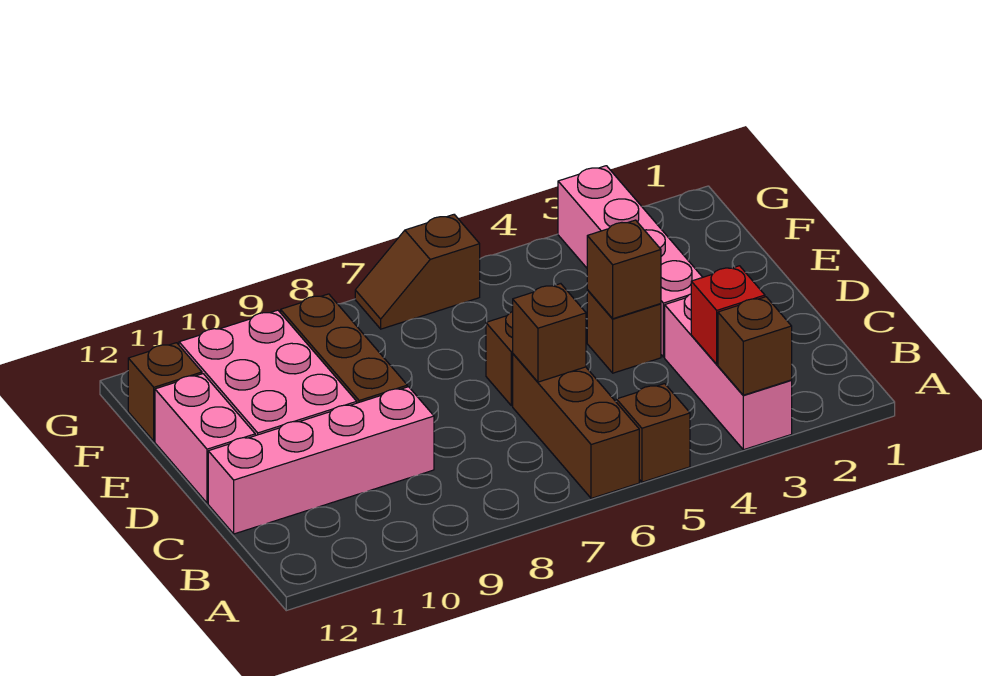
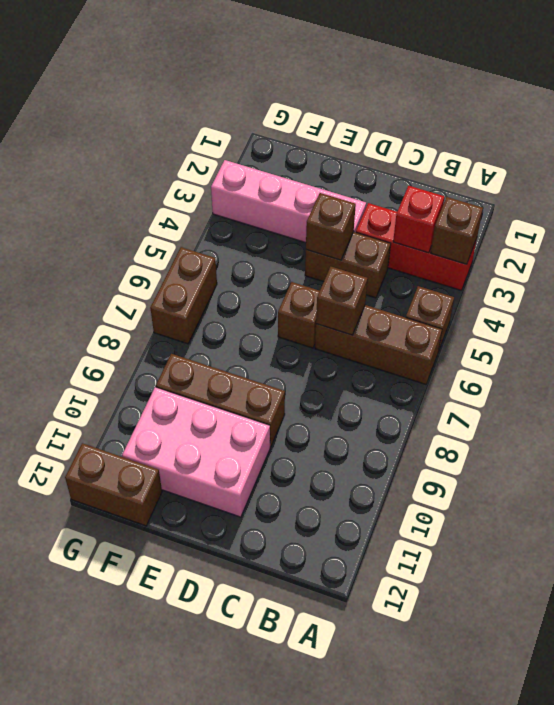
pink brick A3:C3 level 1 -> red brick A3:C3 level 1
pink brick C9:C12 level 1 -> none
brown brick D4 level 1 -> brown brick C4:D4 level 1
pink brick D12:E12 level 1 -> none
brown brick F12 level 1 -> brown brick F12:G12 level 1
brown slope G6:G7 level 1 top 6 -> brown brick G6:G7 level 1

